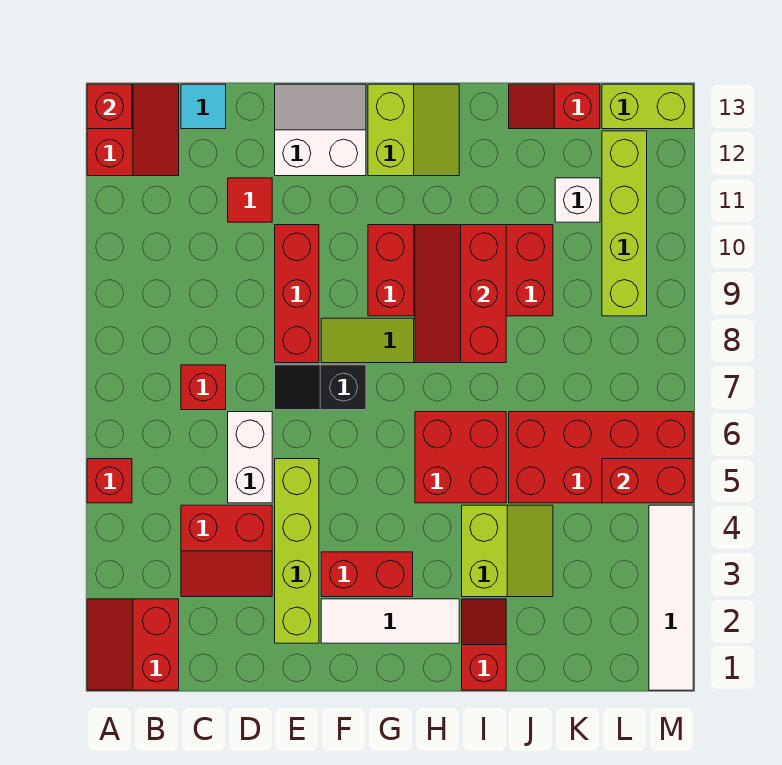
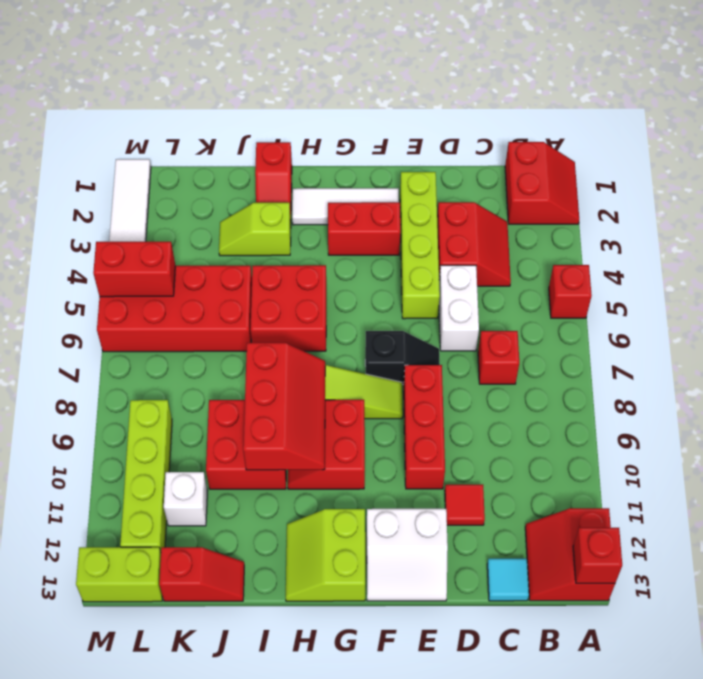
red slope C3:D4 level 1 top 4 -> red slope C3:D4 level 1 top D
lime slope I3:J4 level 1 top I -> lime slope I3:J3 level 1 top I

